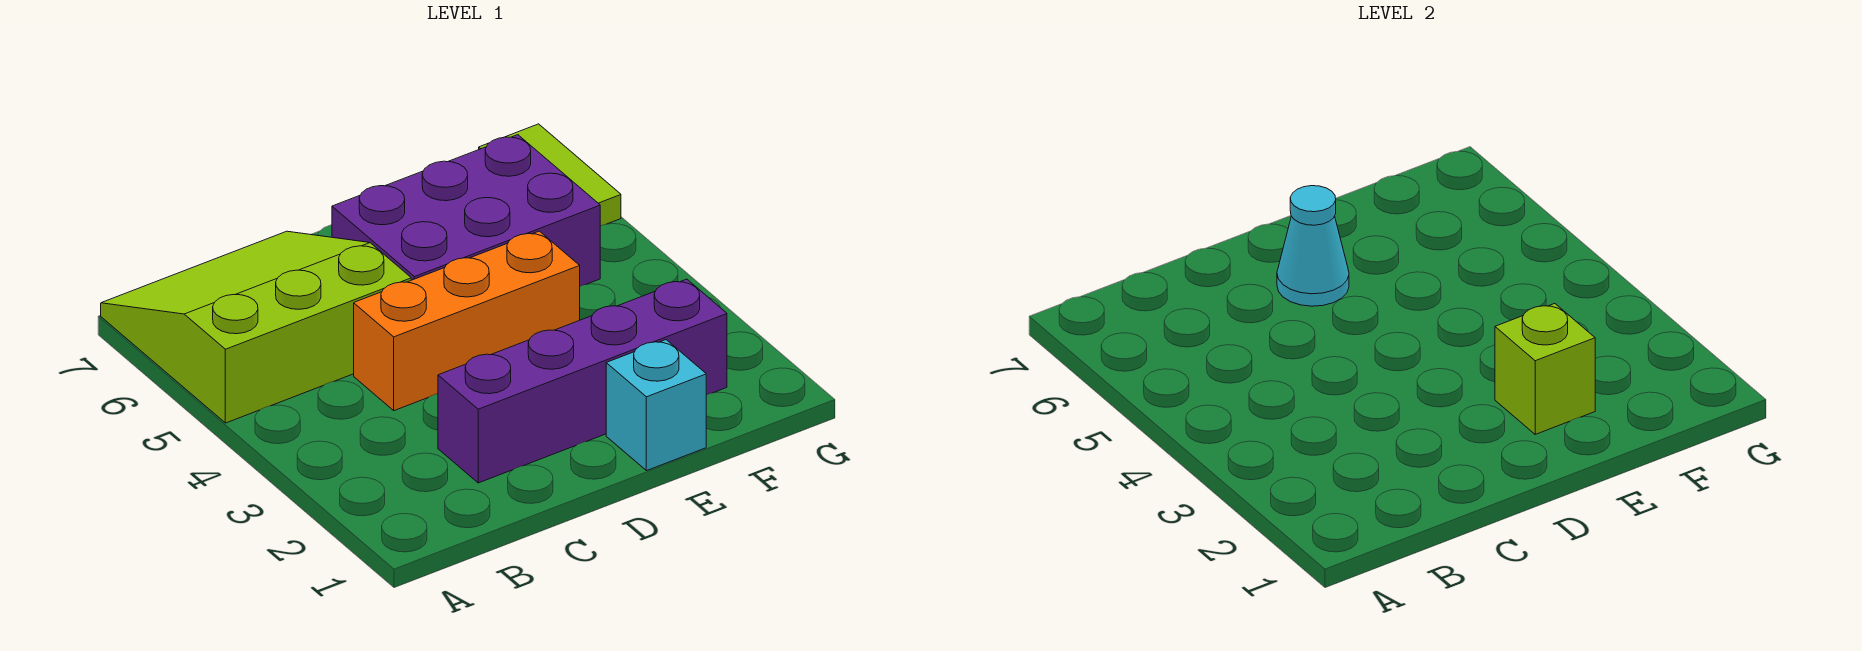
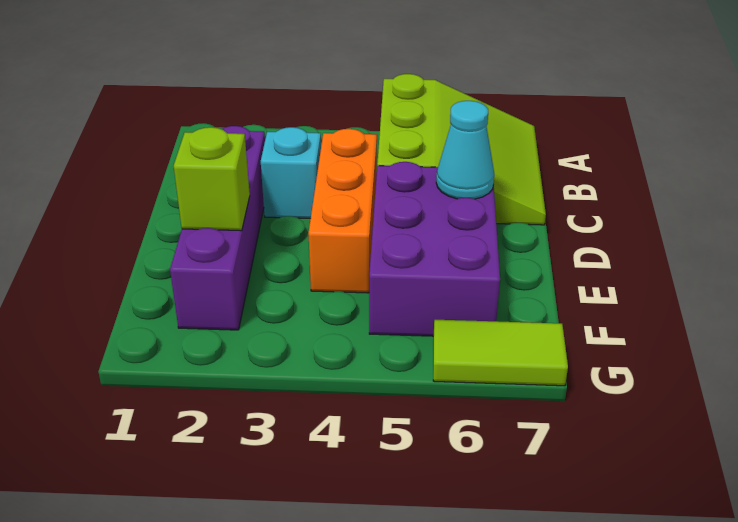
cyan brick E1 level 1 -> cyan brick C3 level 1

